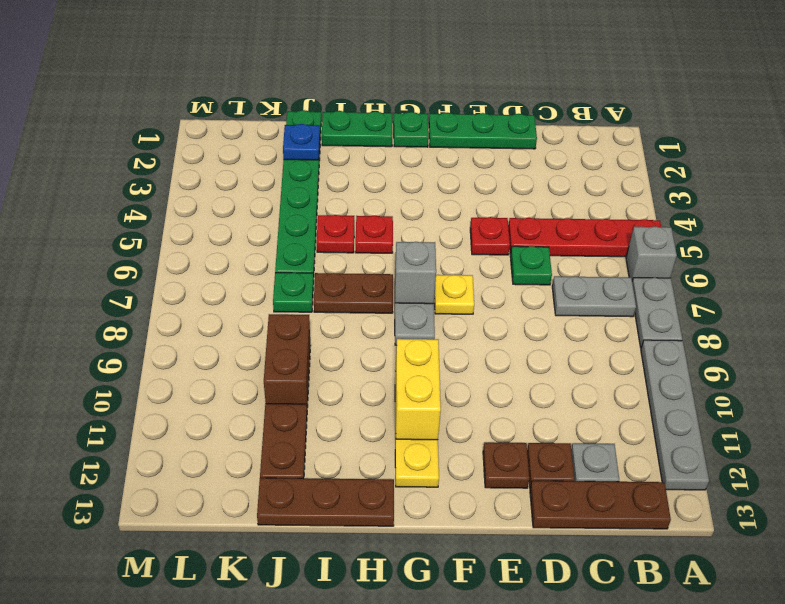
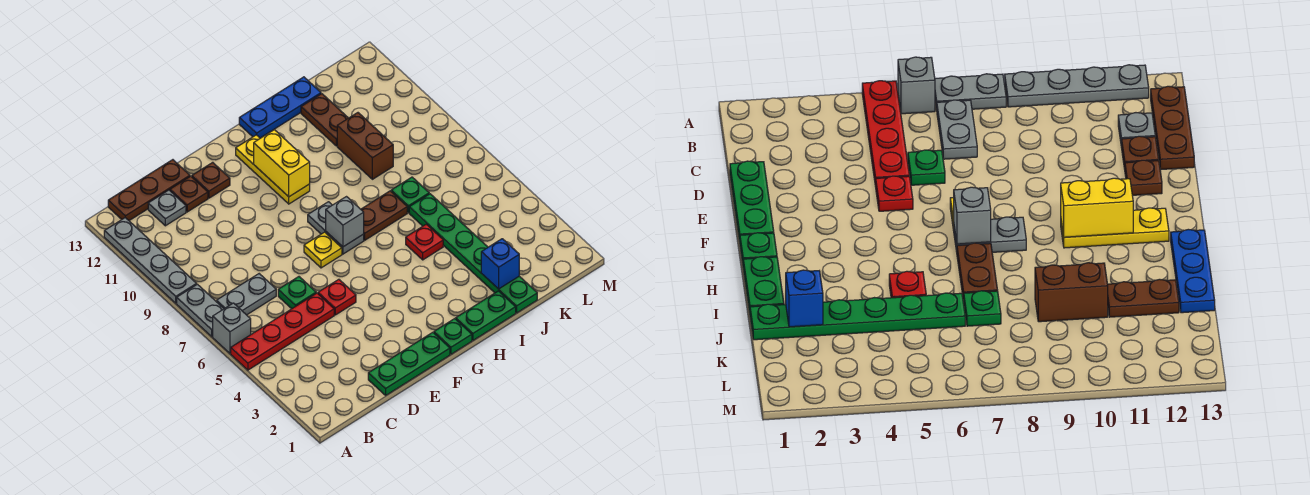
red plate H5 level 1 -> none
brown plate H13:J13 level 1 -> blue plate H13:J13 level 1
blue plate J2 level 2 -> blue brick J2 level 2

